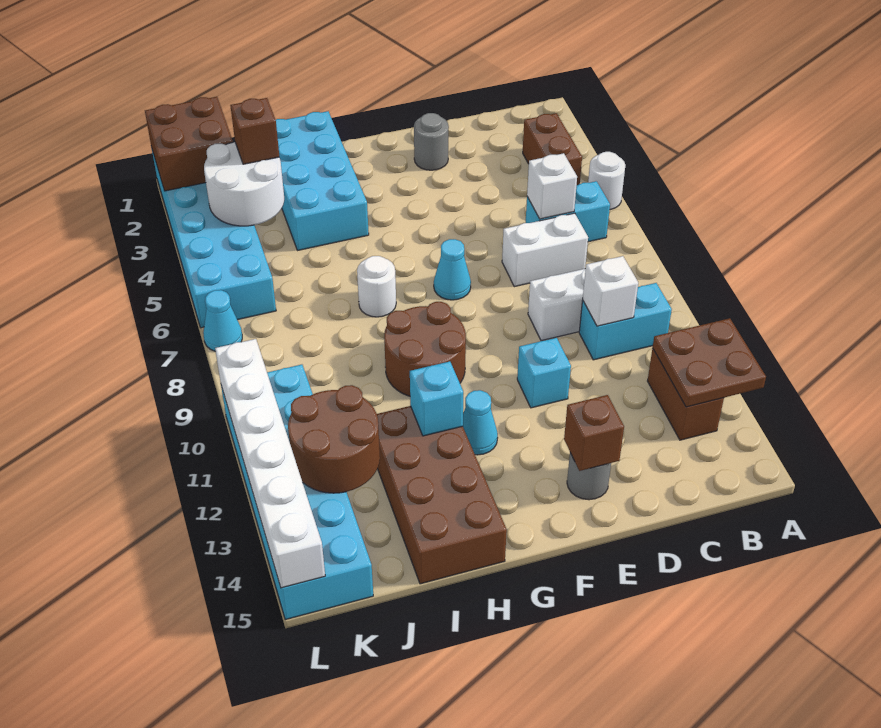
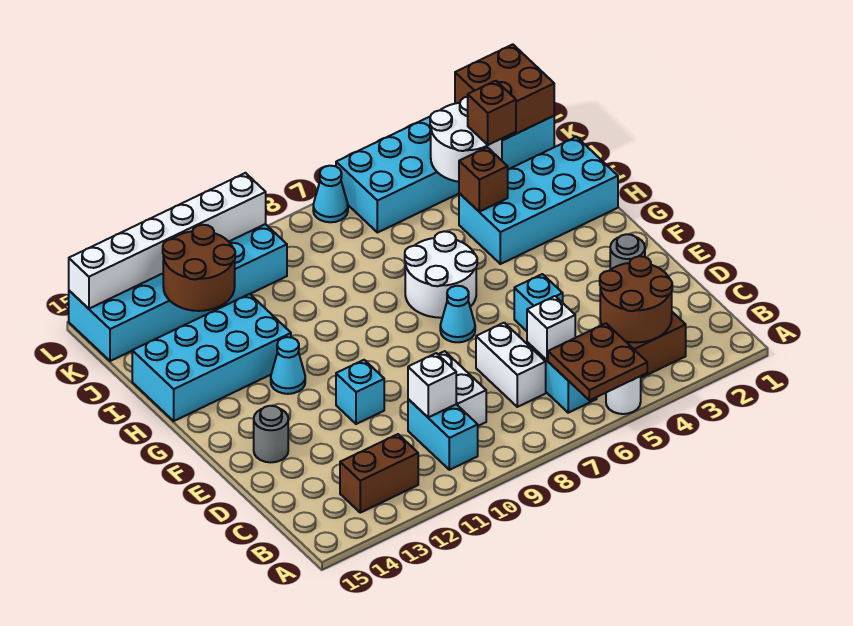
brown plate A12:B13 level 2 -> brown plate A5:B6 level 2
brown brick E14 level 2 -> brown brick I4 level 2
brown round brick G9:H10 level 1 -> brown round brick B3:C4 level 2
white round brick H7 level 1 -> white round brick G6:H7 level 1
brown brick H12:I15 level 1 -> cyan brick H12:I15 level 1
cyan brick H12 level 2 -> cyan brick E5 level 1

